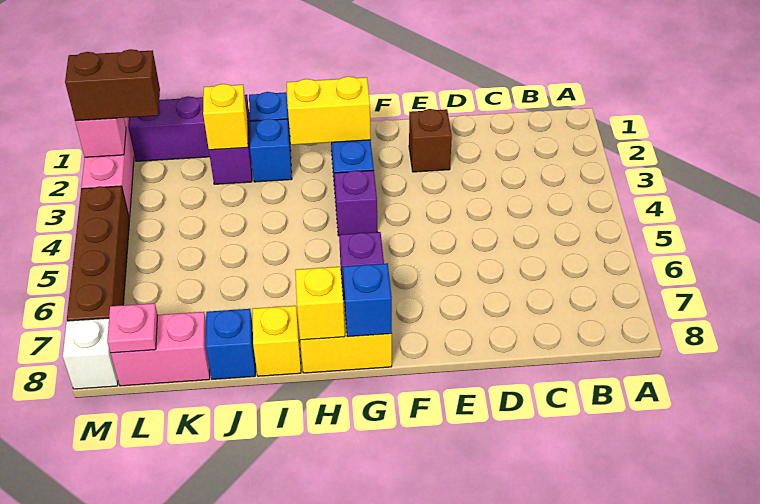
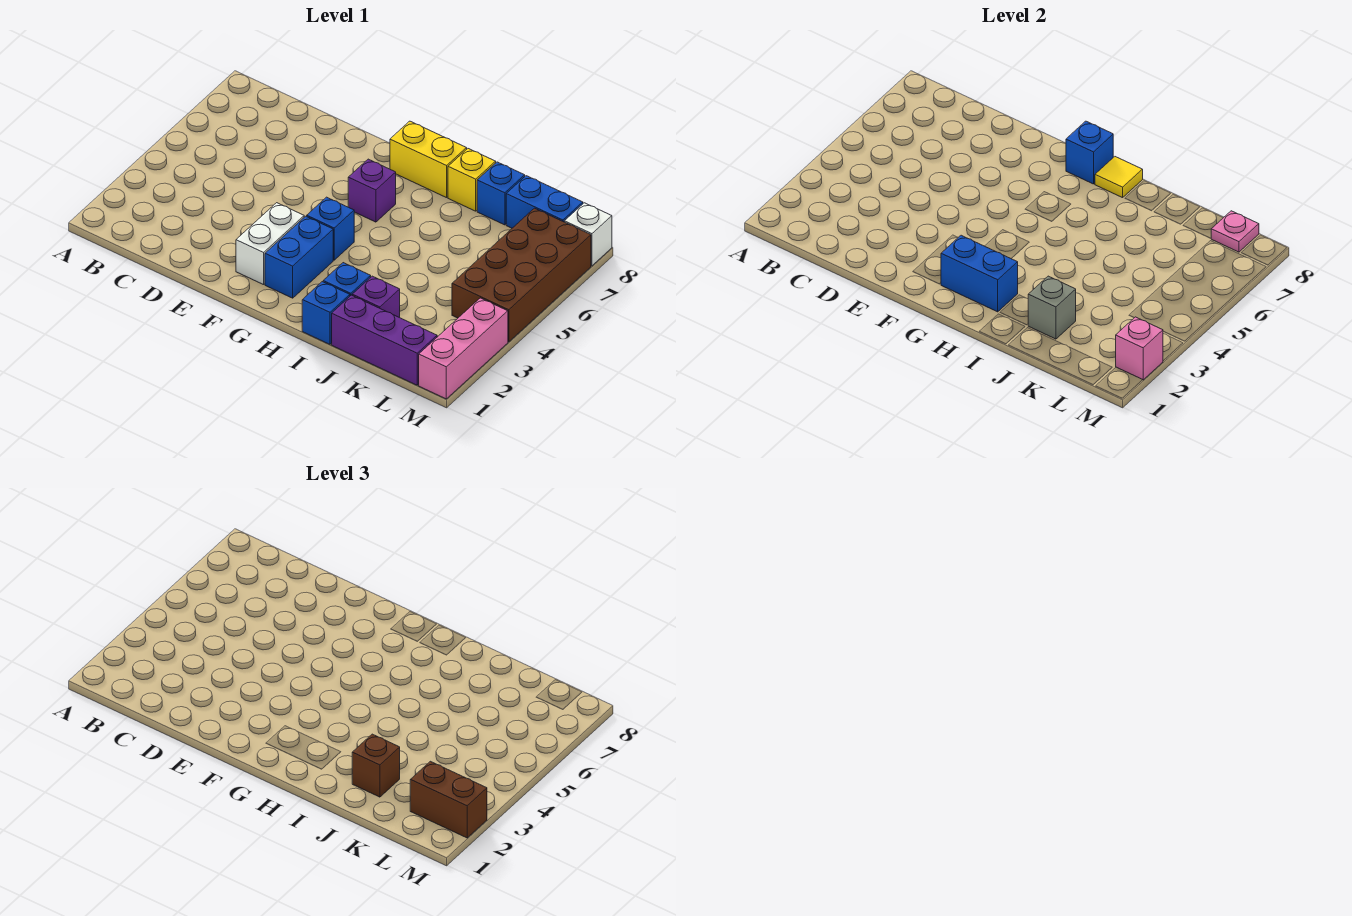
brown brick E2 level 1 -> brown brick J2 level 3
none -> white brick F2:F3 level 1
yellow brick G2:H2 level 2 -> blue brick G2:H2 level 2
purple brick G4 level 1 -> blue brick G4 level 1
yellow brick H8 level 2 -> yellow tile H8 level 2
yellow brick J2 level 2 -> grey brick J2 level 2
pink brick K8:L8 level 1 -> blue brick K8:L8 level 1
brown brick M4:M7 level 1 -> brown brick L4:M7 level 1

